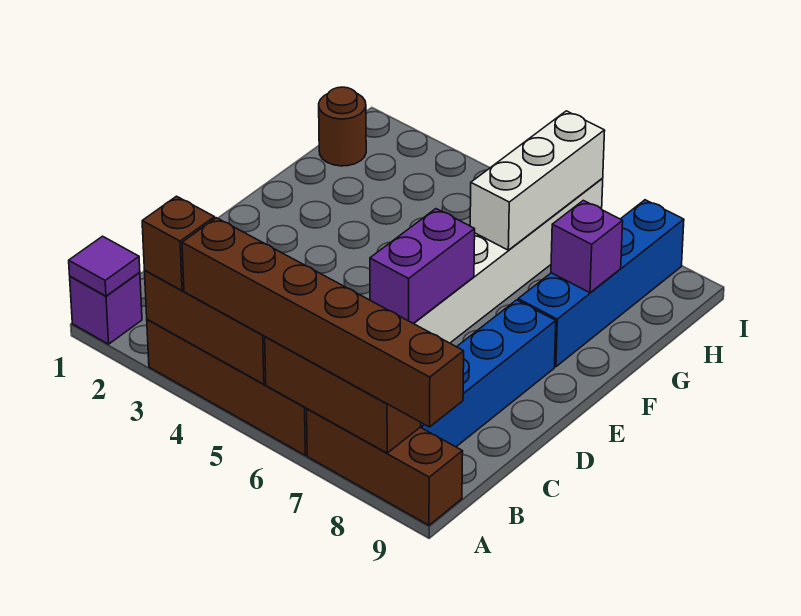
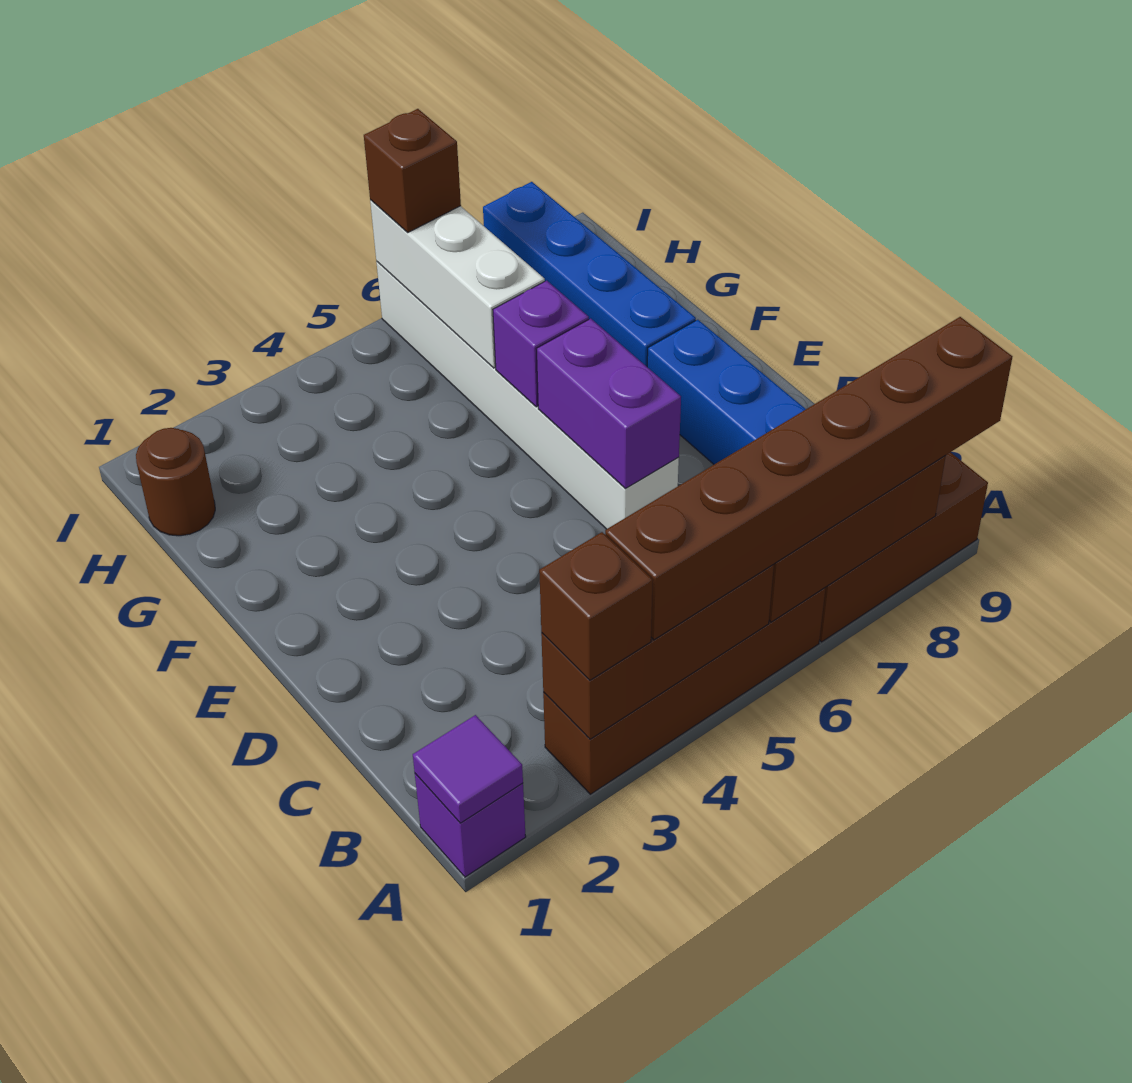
purple brick G8 level 2 -> purple brick F6 level 2
none -> brown brick I6 level 3

